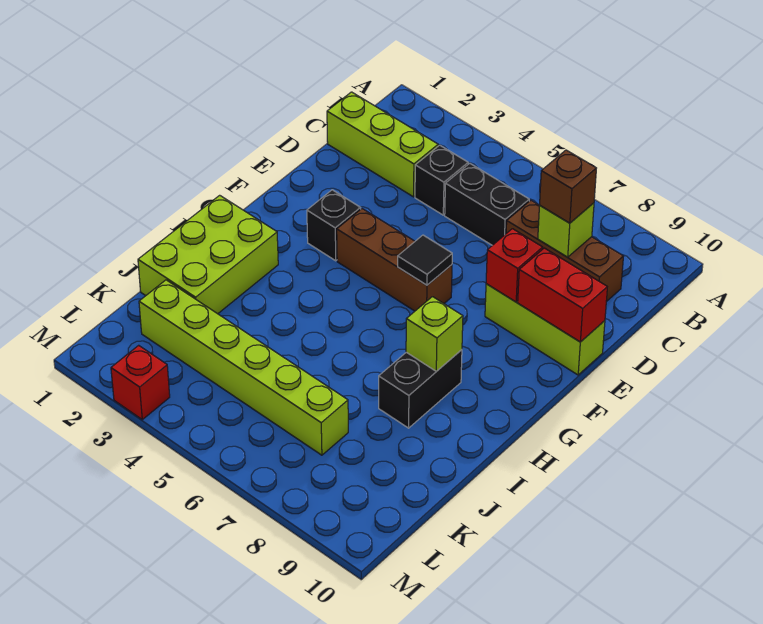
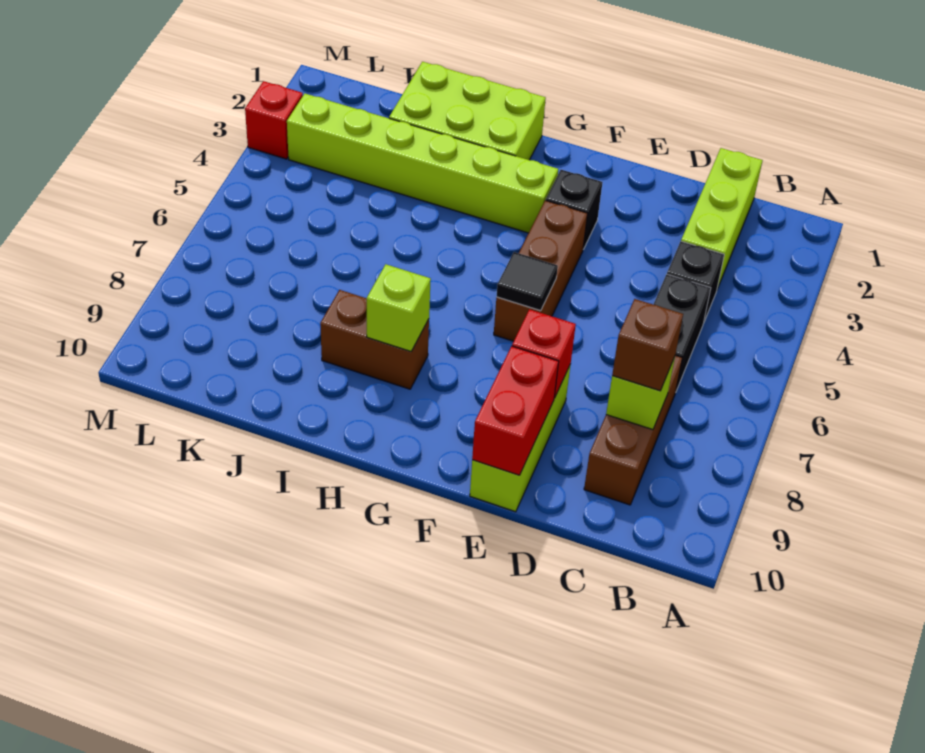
black brick H8:I8 level 1 -> brown brick H8:I8 level 1
lime brick K2:K7 level 1 -> lime brick G3:L3 level 1

